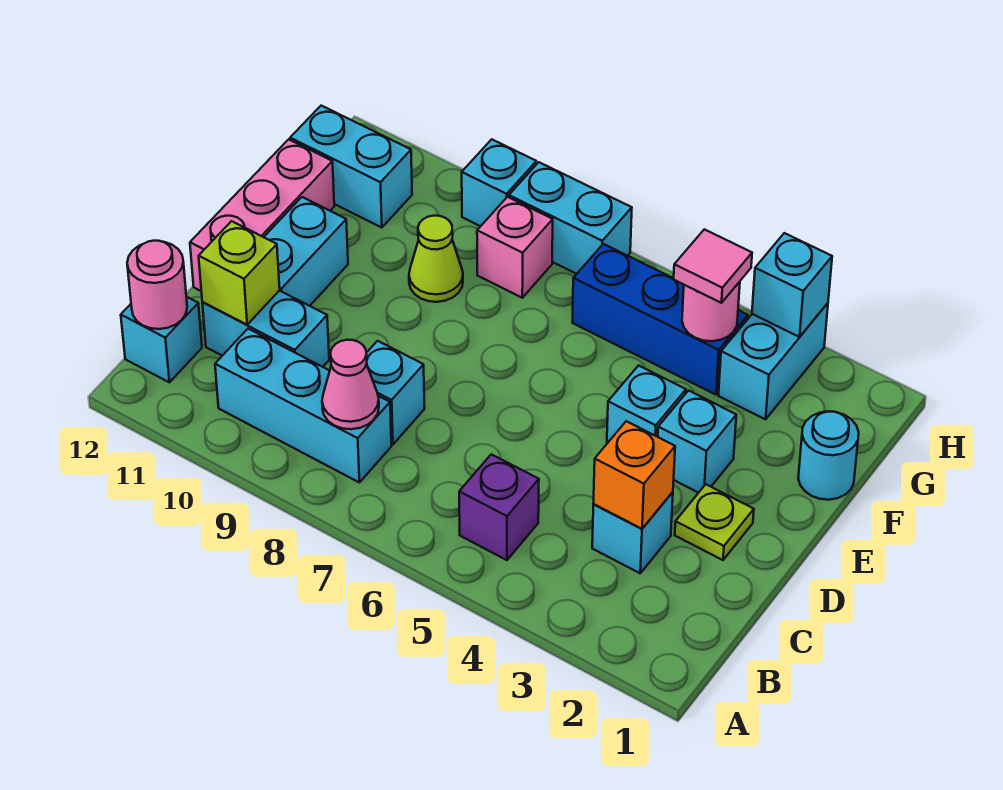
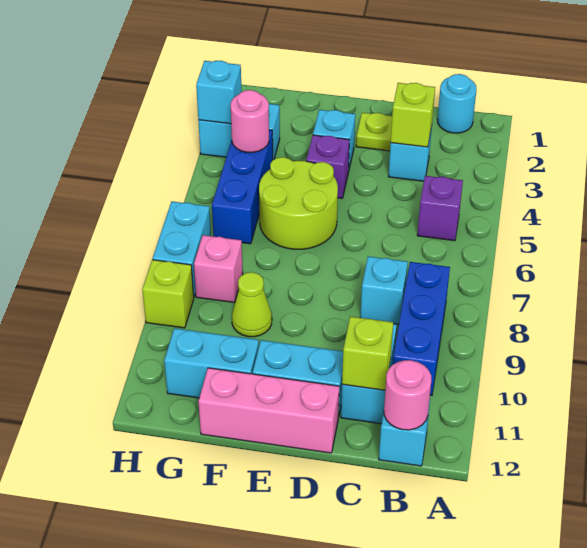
cyan brick B8:B10 level 1 -> blue brick B8:B10 level 1
pink cone B8 level 2 -> none
orange brick C3 level 2 -> lime brick C3 level 2
cyan brick E4 level 1 -> purple brick E4 level 1
none -> lime round brick E5:F6 level 1
cyan round brick F1 level 1 -> cyan round brick B1 level 1
pink tile G4 level 3 -> none
cyan brick G11:G12 level 1 -> cyan brick F11:G11 level 1
cyan brick H9 level 1 -> lime brick H9 level 1

